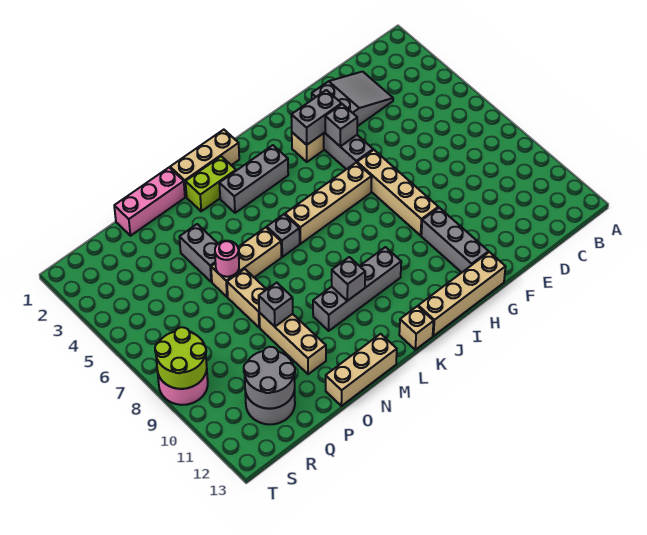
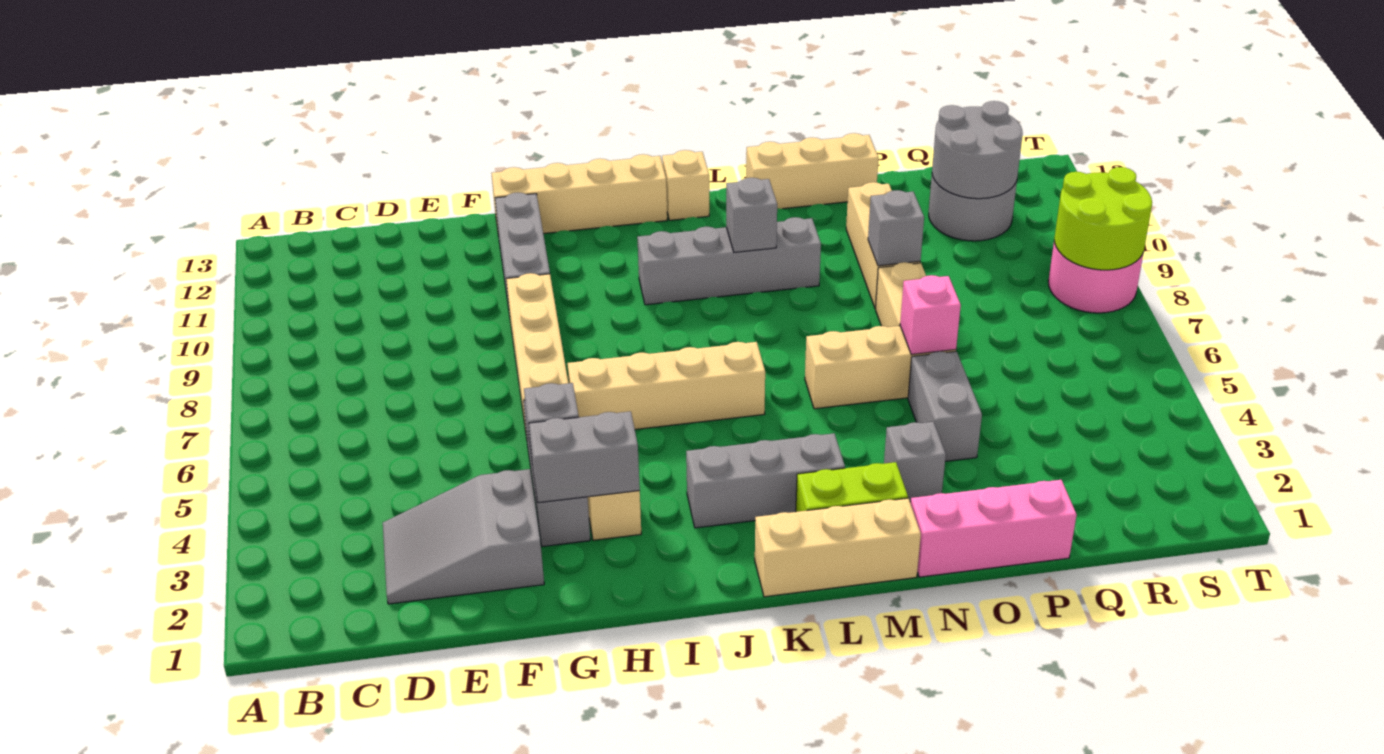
grey brick L6 level 1 -> grey brick N3 level 1
pink round brick O6 level 2 -> pink brick O6 level 2

